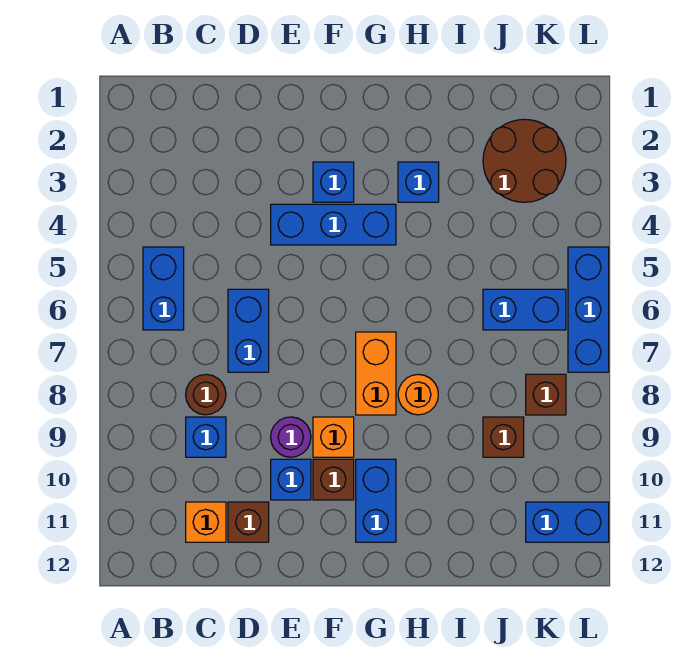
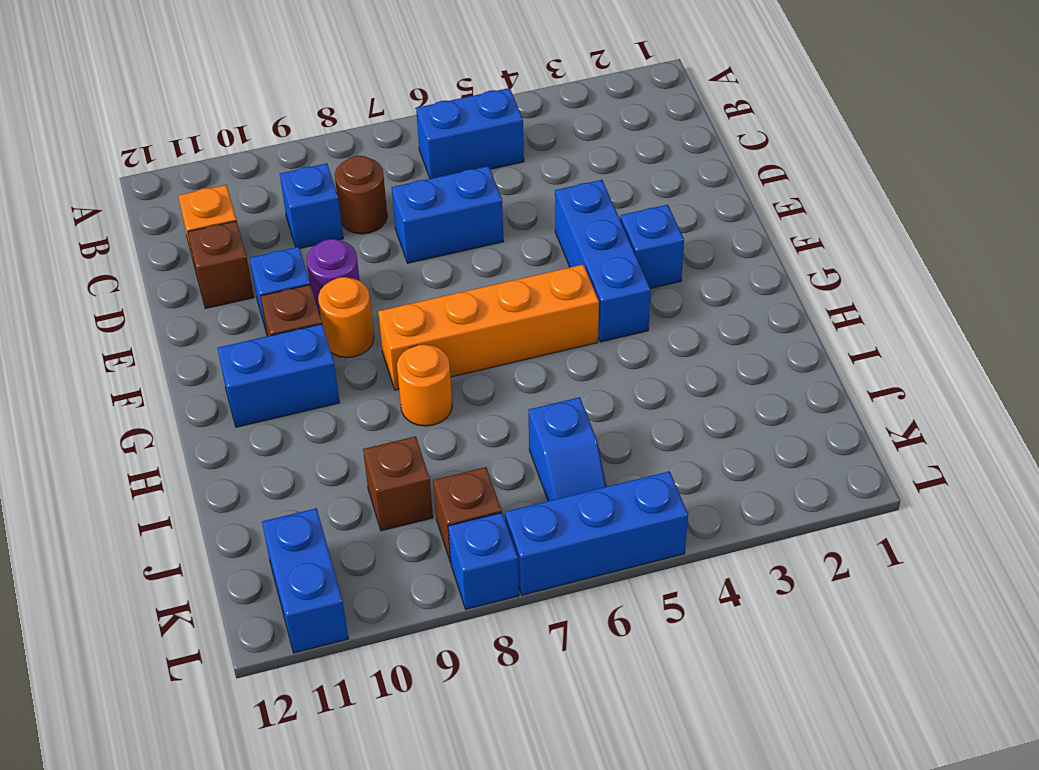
orange brick F9 level 1 -> orange round brick F9 level 1
orange brick G7:G8 level 1 -> orange brick G5:G8 level 1
blue brick H3 level 1 -> blue brick L8 level 1
brown round brick J2:K3 level 1 -> none
blue brick J6:K6 level 1 -> blue slope J6:K6 level 1 top J

